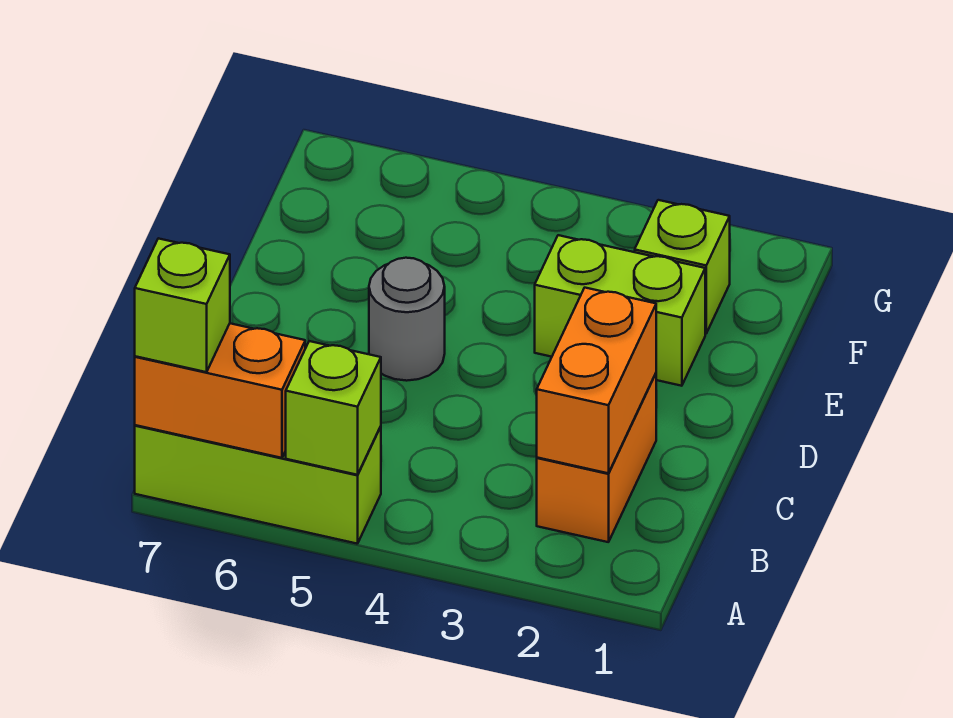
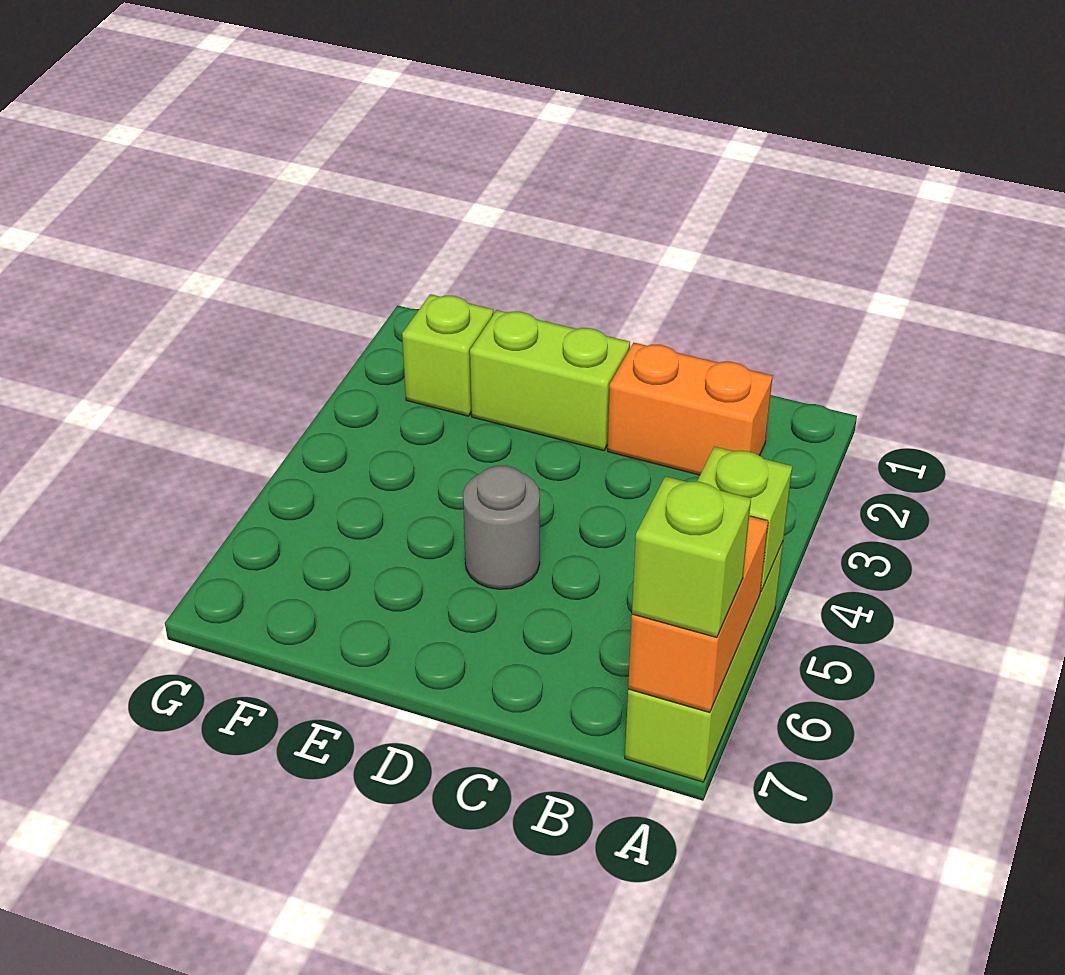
orange brick B2:C2 level 2 -> none
lime brick E2:E3 level 1 -> lime brick D2:E2 level 1

